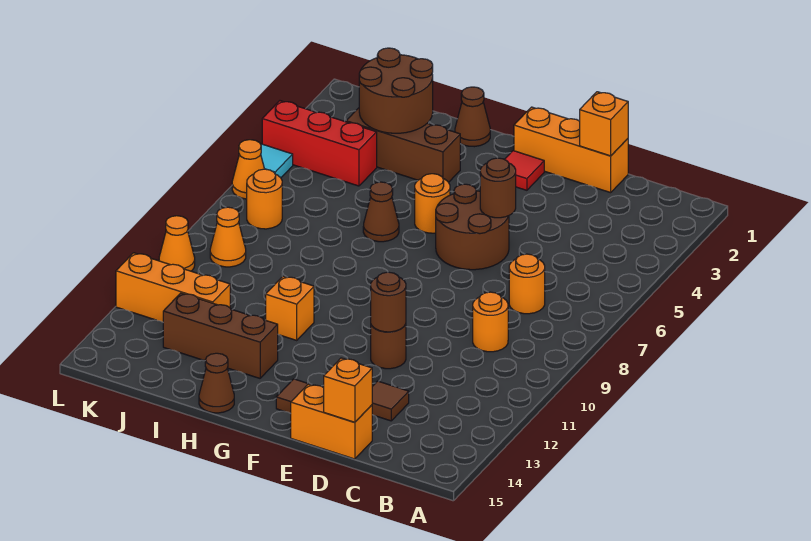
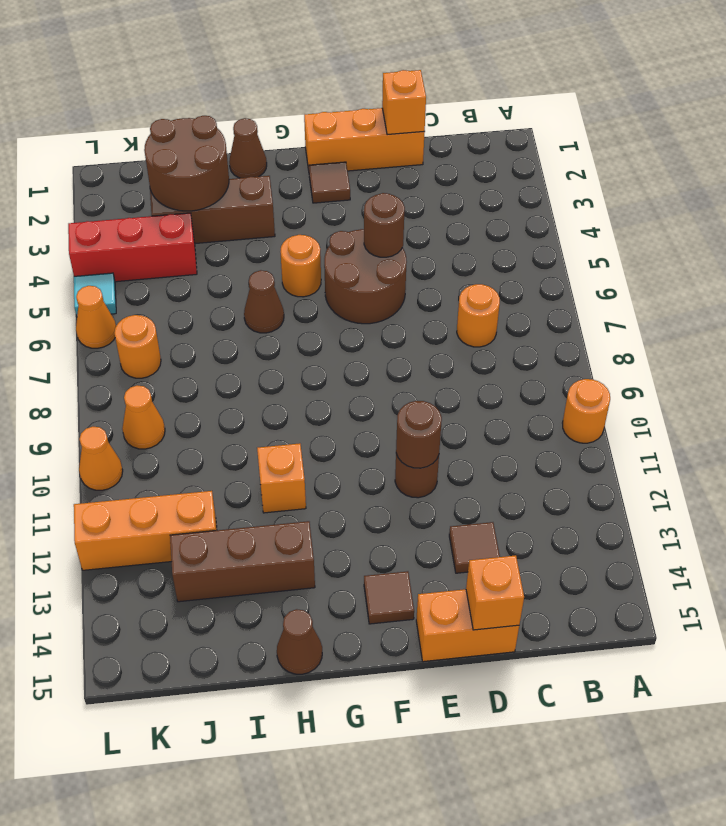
orange round brick C9 level 1 -> orange round brick A10 level 1
red tile F2 level 1 -> brown tile F2 level 1

